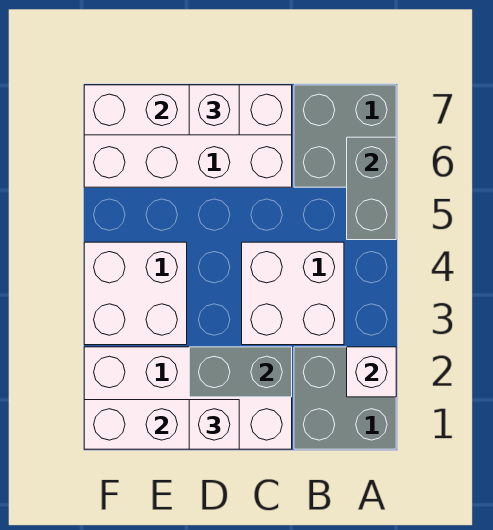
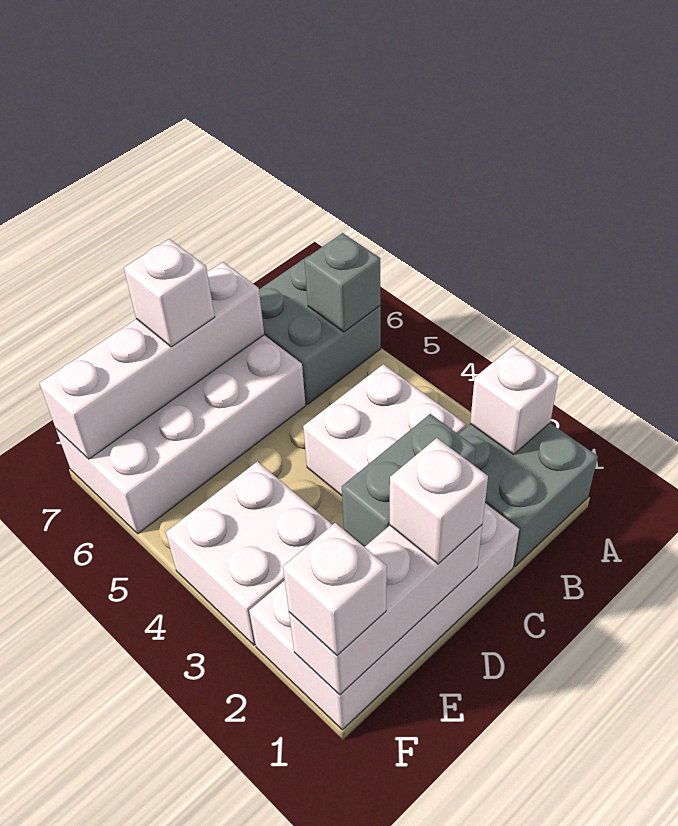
grey brick A5:A6 level 2 -> grey brick A6 level 2
none -> white brick F1 level 3

